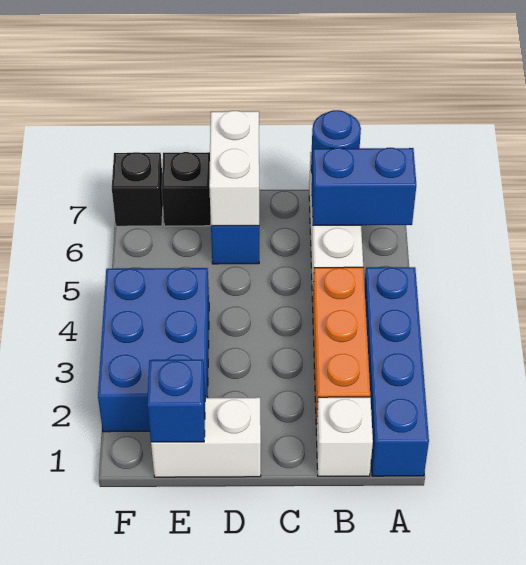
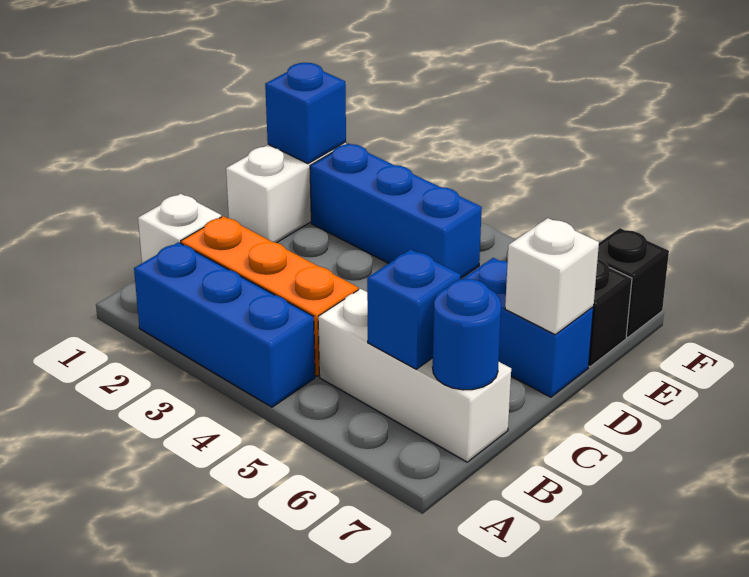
blue brick A1:A4 level 1 -> blue brick A2:A4 level 1
blue brick A6:B6 level 2 -> blue brick B6 level 2
white brick D6:D7 level 2 -> white brick D7 level 2
blue brick E2:F4 level 1 -> blue brick E2:E4 level 1

